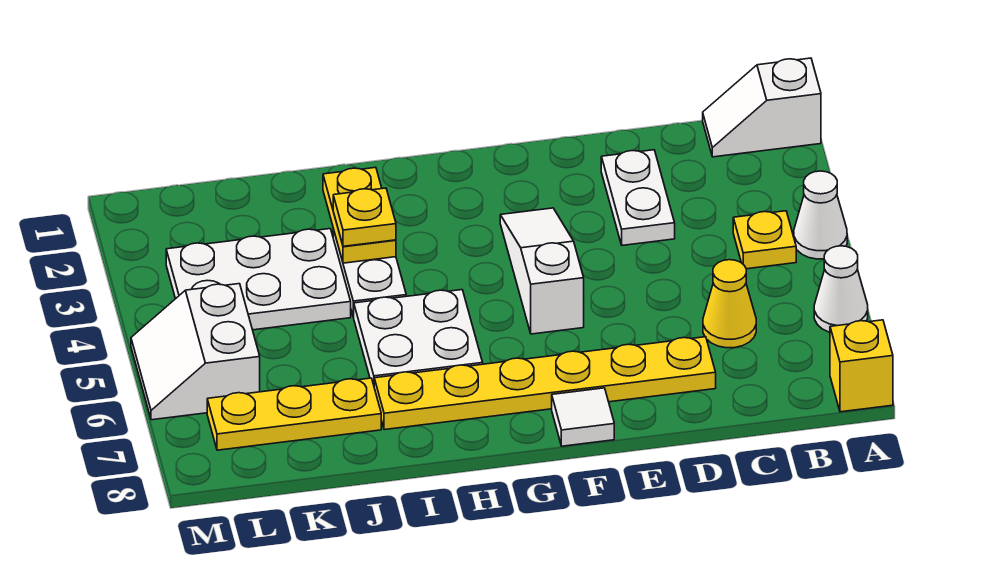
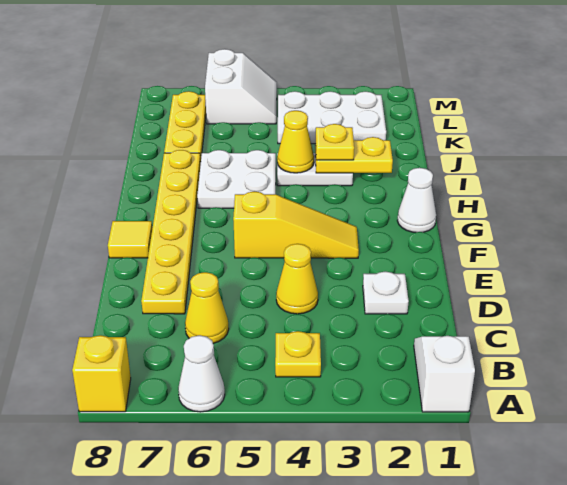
white cone A4 level 1 -> white cone G1 level 1
white plate D2:D3 level 1 -> white plate D2 level 1
none -> yellow cone D4 level 1
white slope F3:F5 level 1 top 5 -> yellow slope F3:F5 level 1 top 5
white tile F8 level 1 -> yellow tile F8 level 1
none -> yellow cone I4 level 2
white plate J3:L4 level 1 -> white plate K2:L4 level 1
white slope L5:M6 level 1 top L -> white slope L5:M6 level 1 top 6

